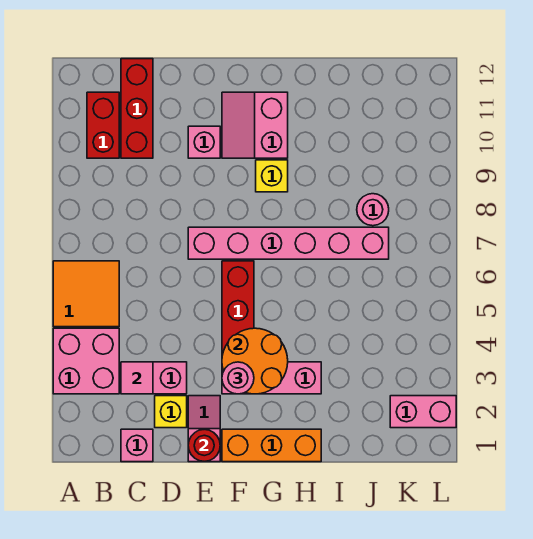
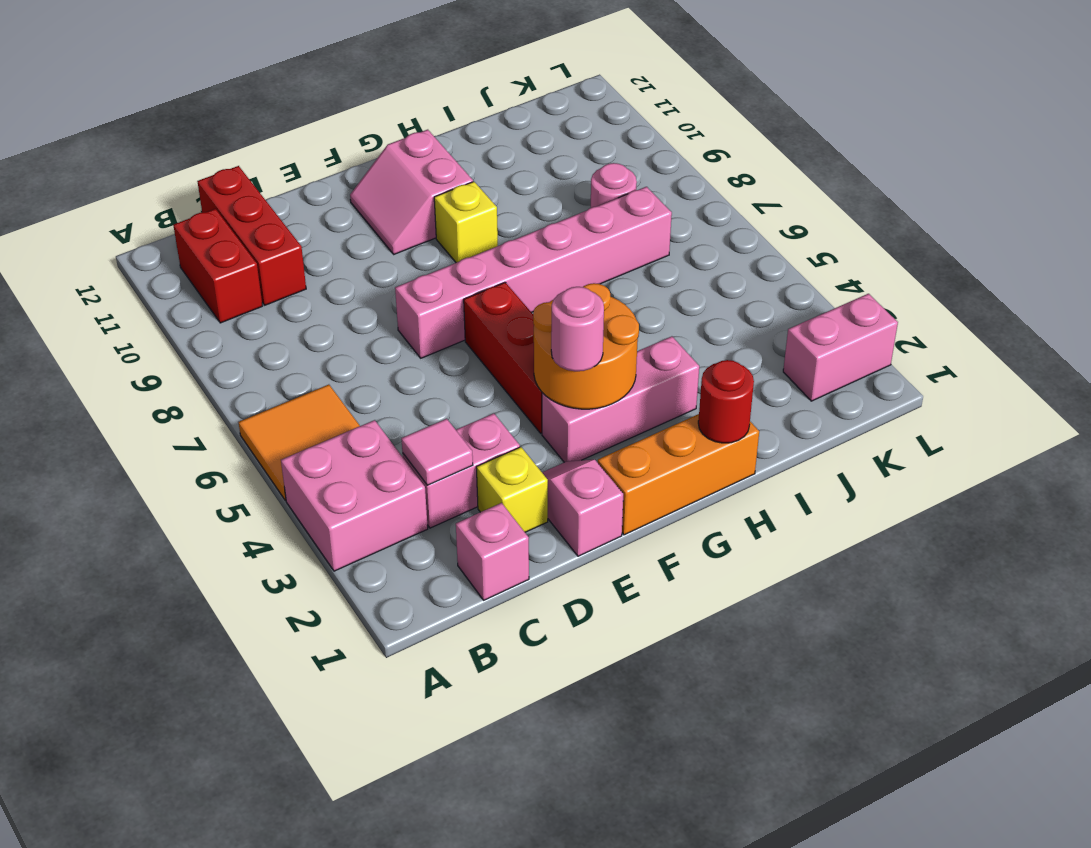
red round brick E1 level 2 -> red round brick H1 level 2
pink brick E10 level 1 -> none

